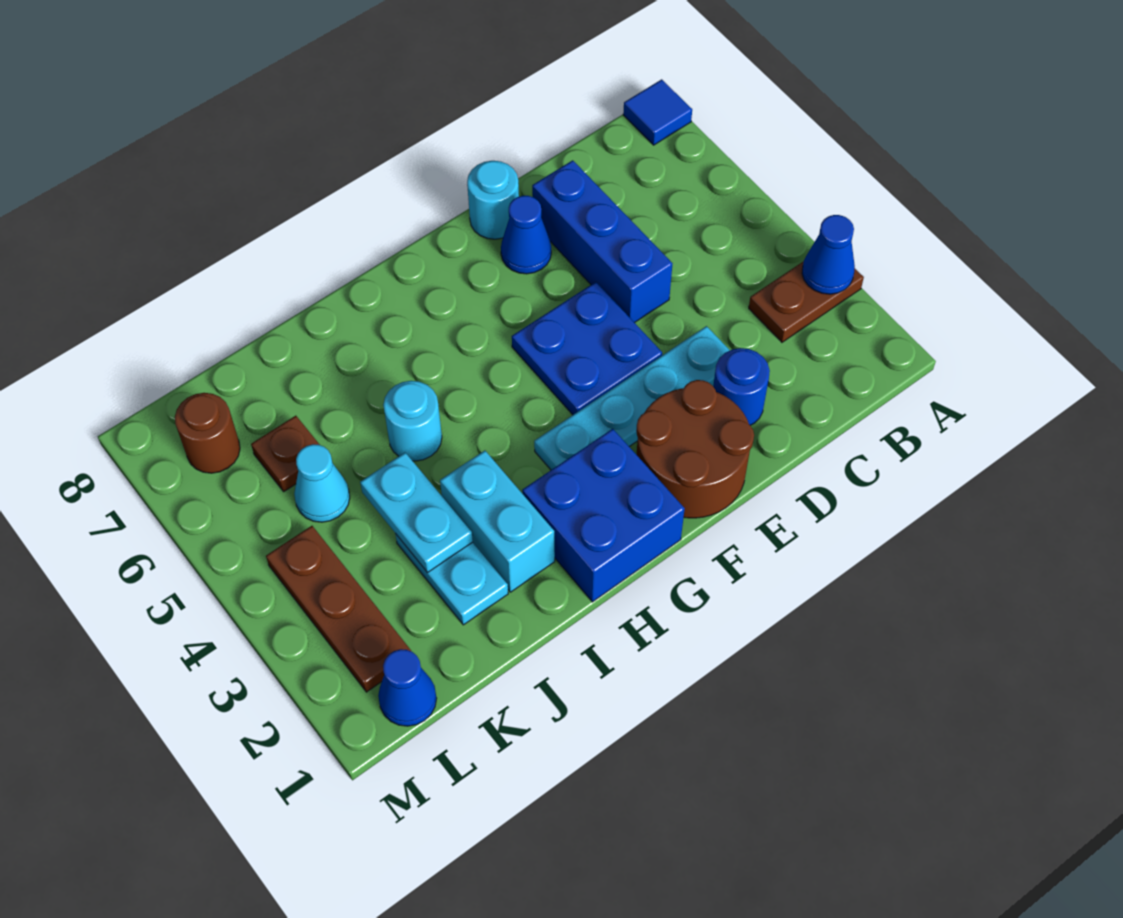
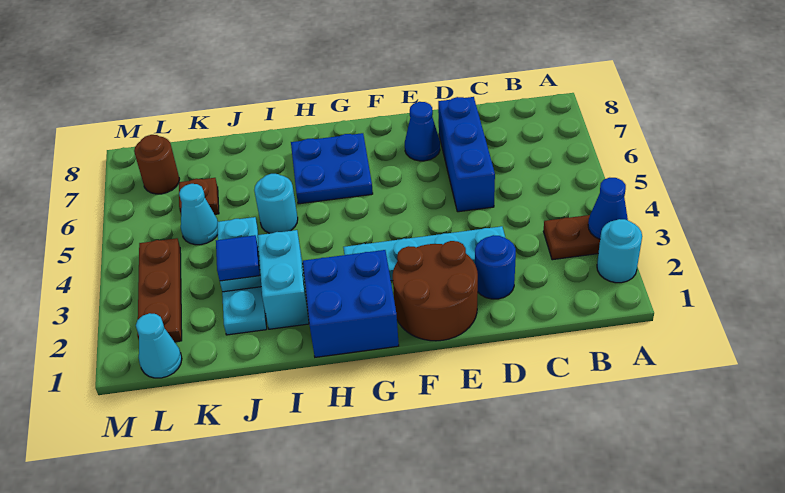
blue tile A8 level 1 -> blue tile J3 level 3
blue plate E4:F5 level 1 -> blue plate G6:H7 level 1
cyan round brick E8 level 1 -> cyan round brick A2 level 1
blue cone L1 level 1 -> cyan cone L1 level 1

